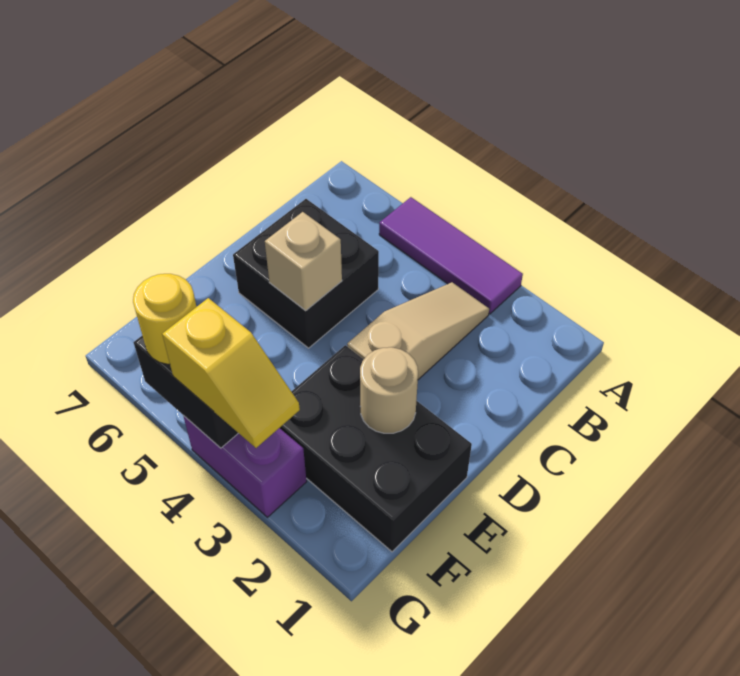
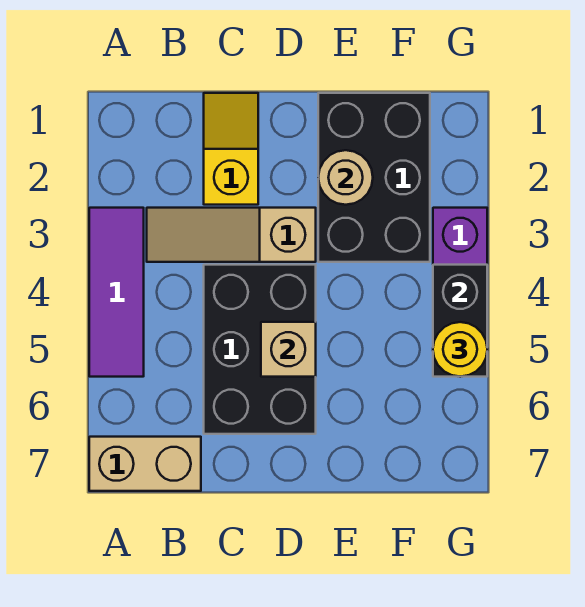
none -> tan brick A7:B7 level 1
black brick C5:D6 level 1 -> black brick C4:D6 level 1
yellow slope G3:G4 level 3 top 4 -> yellow slope C1:C2 level 1 top 2

